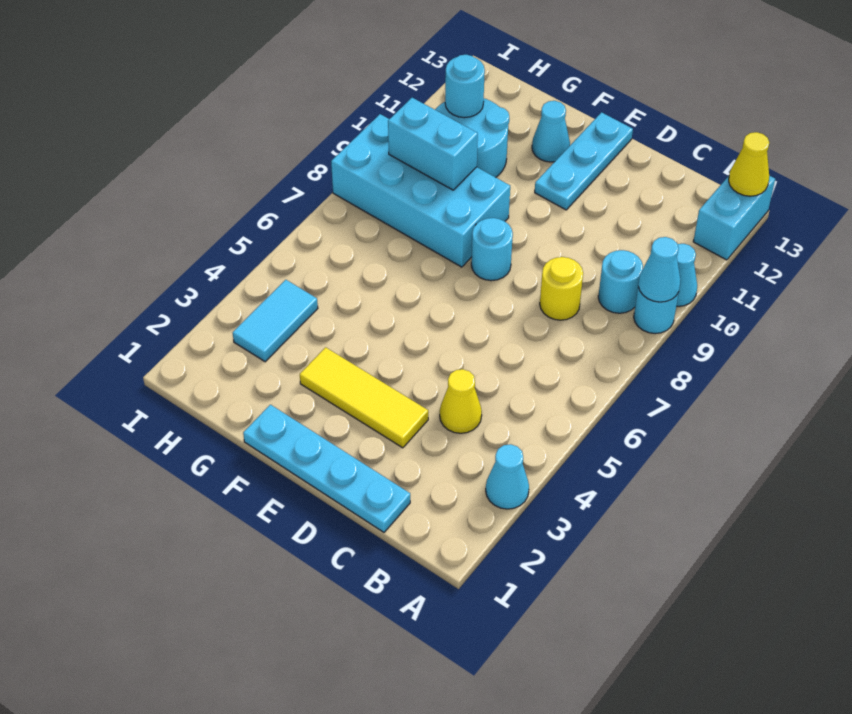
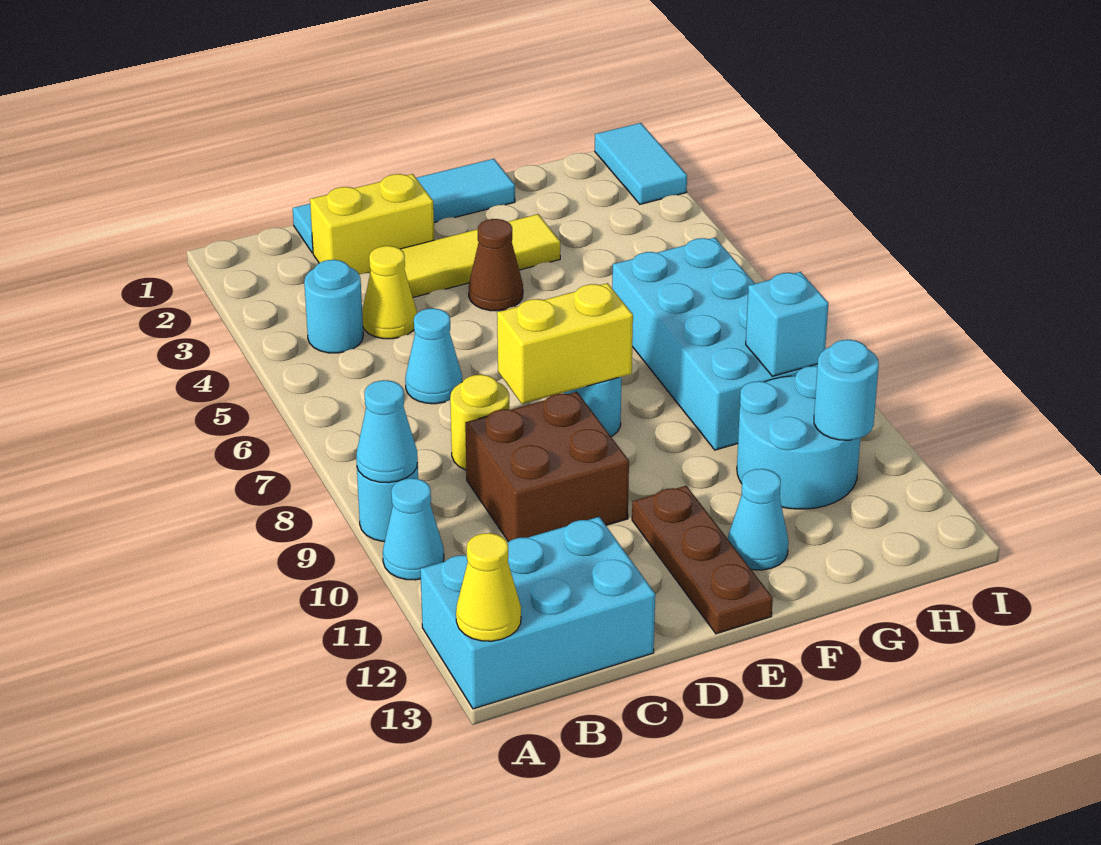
cyan cone A3 level 1 -> cyan cone C6 level 1
cyan brick A12:A13 level 1 -> cyan brick A12:C13 level 1
cyan round brick B9 level 1 -> cyan round brick B4 level 1
cyan plate C1:F1 level 1 -> cyan tile C1:F1 level 1
none -> yellow brick C2:D2 level 1
none -> brown brick C9:D10 level 1
none -> yellow brick D8:E8 level 2
none -> brown cone E4 level 1
cyan plate E11:E13 level 1 -> brown plate E11:E13 level 1
cyan brick F8:I9 level 1 -> cyan brick G6:H9 level 1
cyan brick G9:H9 level 2 -> cyan brick H9 level 2
cyan tile H3:H4 level 1 -> cyan tile I1:I2 level 1

